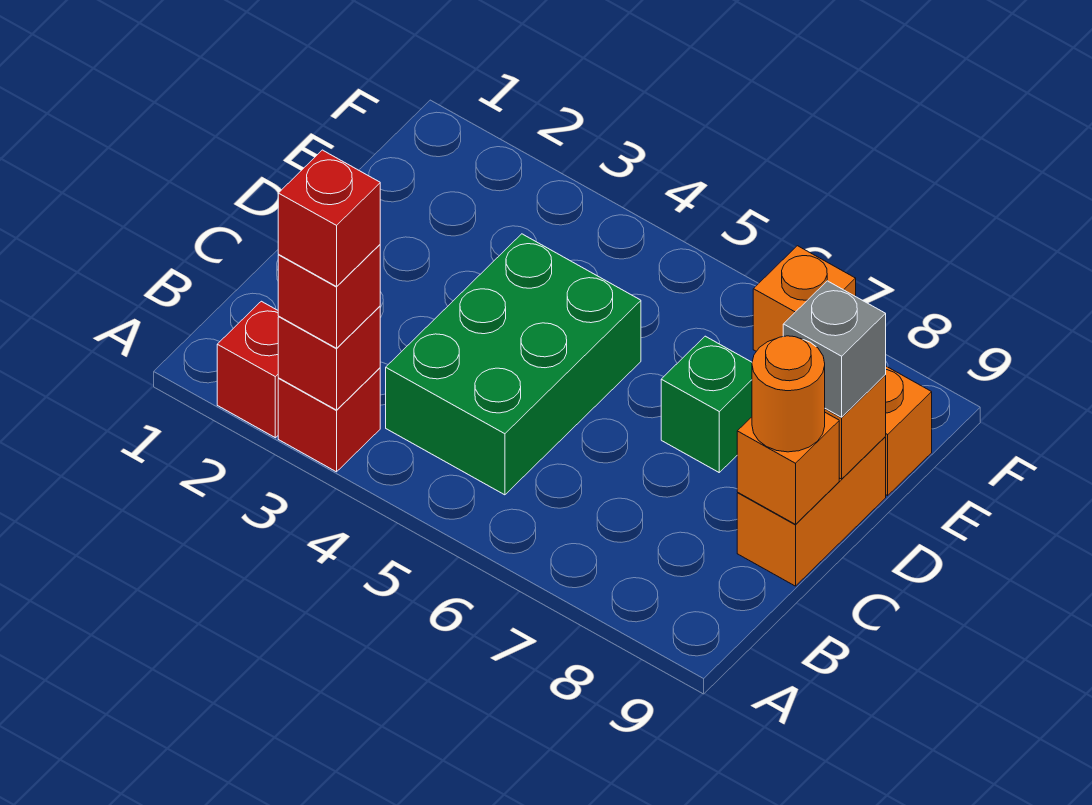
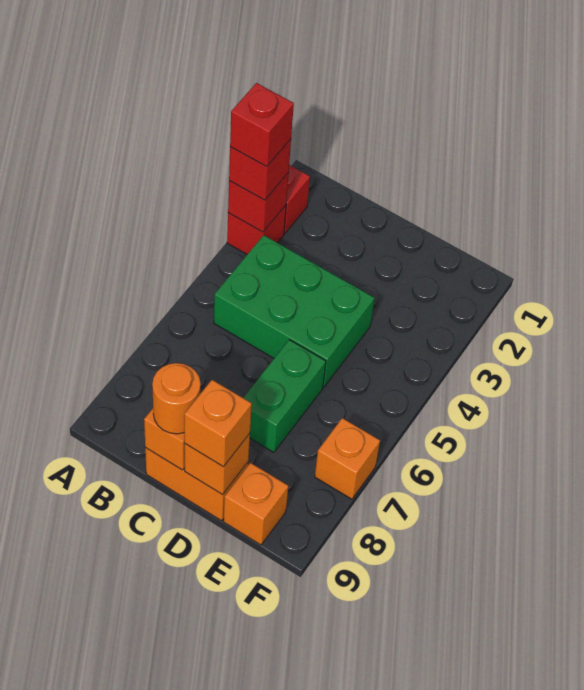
green brick D7 level 1 -> green brick D6:D7 level 1
grey brick D9 level 3 -> orange brick D9 level 3

